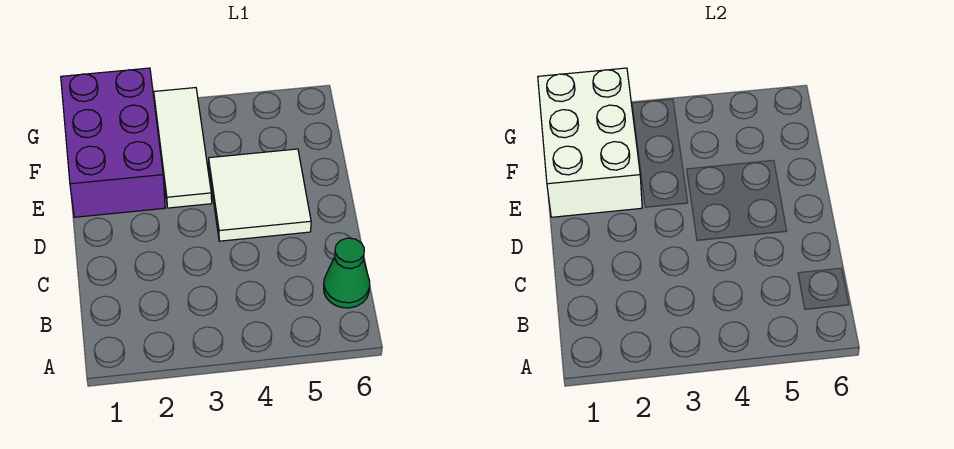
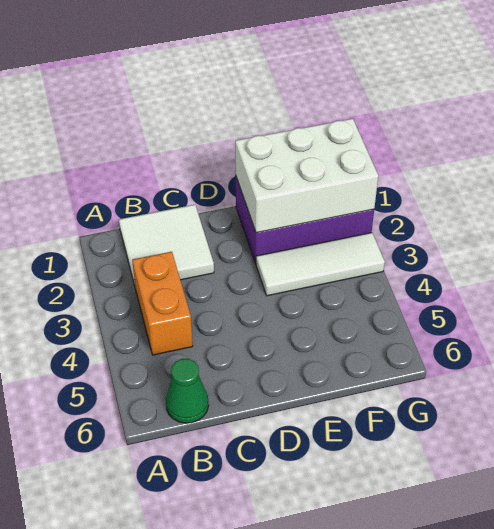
none -> orange brick B3:B4 level 1
white tile D4:E5 level 1 -> white tile B1:C2 level 1

